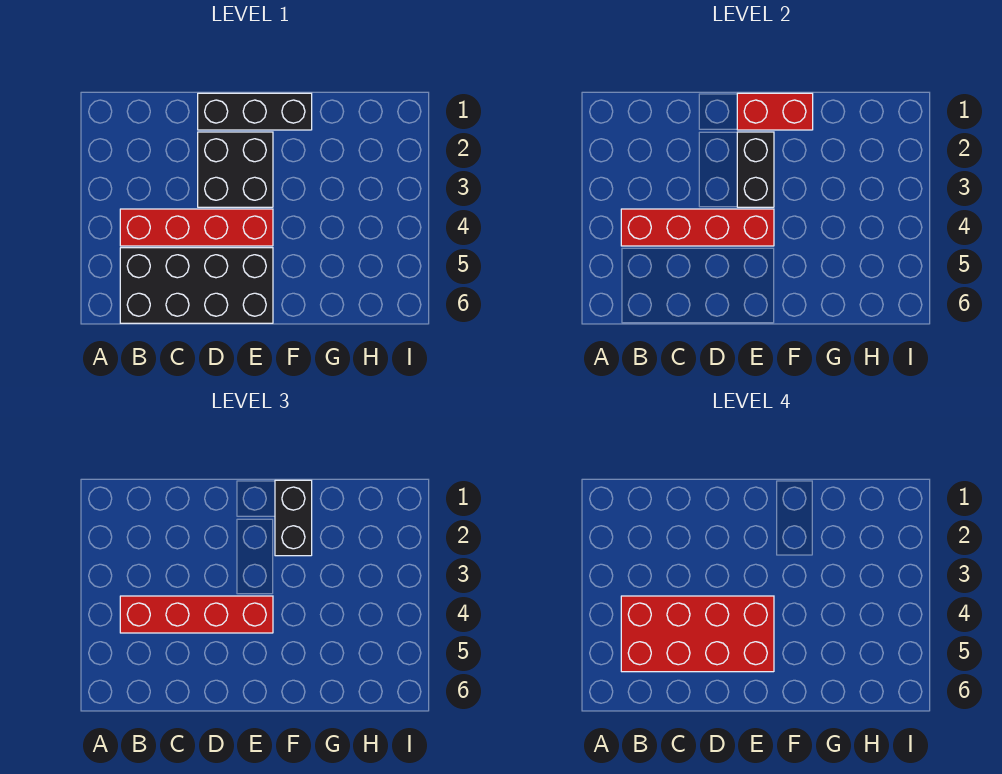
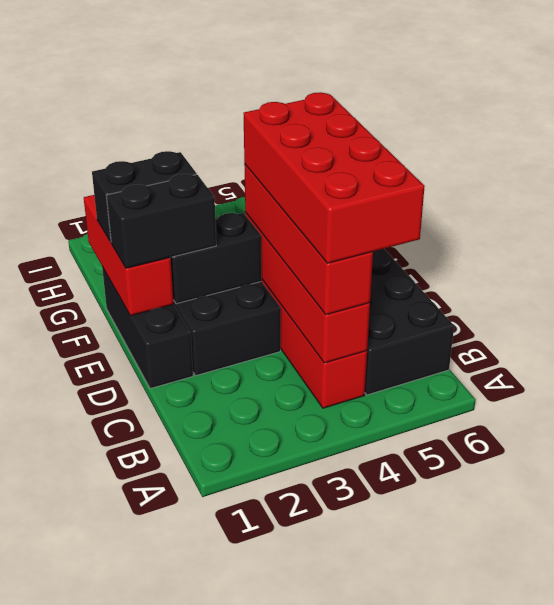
red brick E1:F1 level 2 -> red brick E1:G1 level 2
none -> black brick E1:E2 level 3

